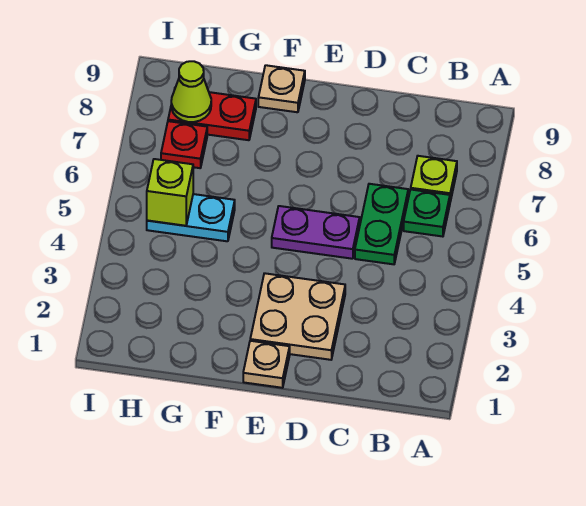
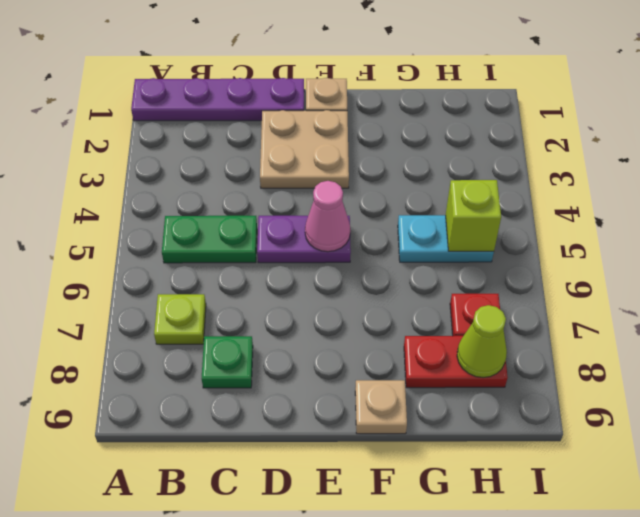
none -> purple plate A1:D1 level 1
green plate B6 level 1 -> green plate C8 level 1
green plate C5:C6 level 1 -> green plate B5:C5 level 1
none -> pink cone E5 level 2

